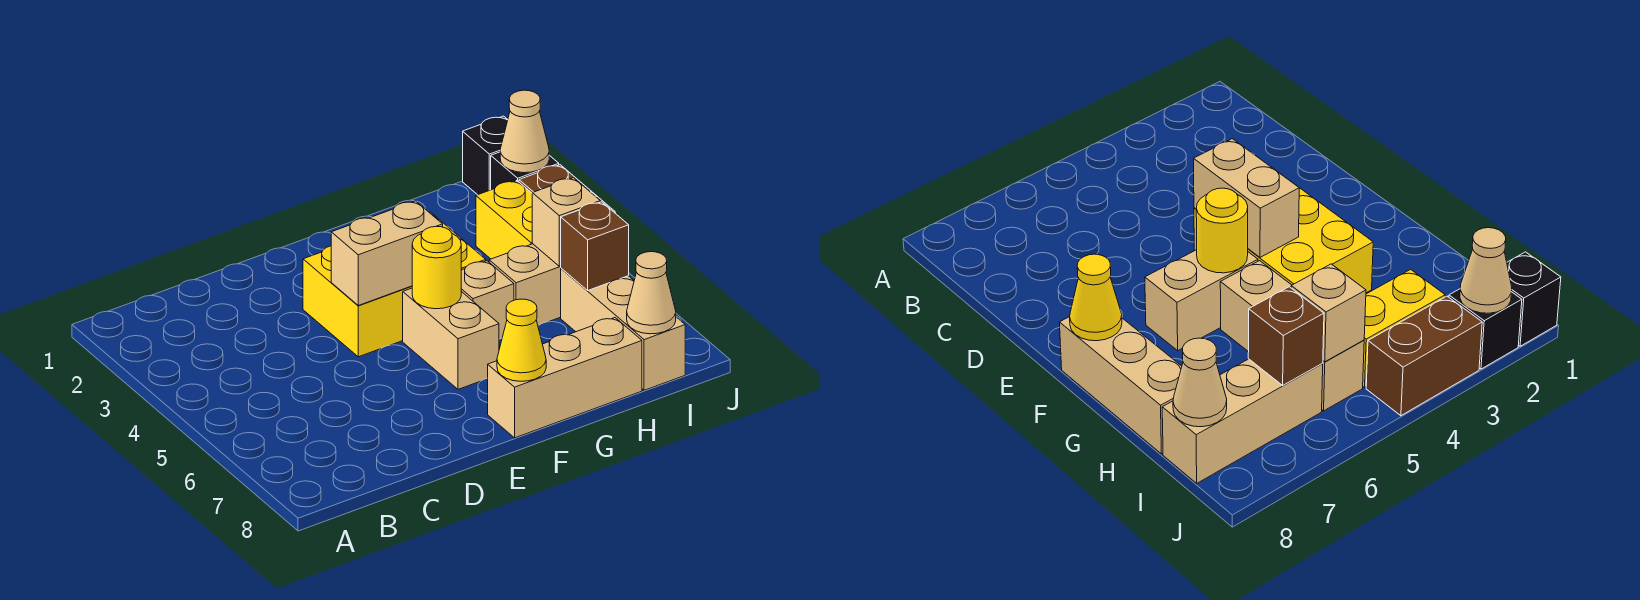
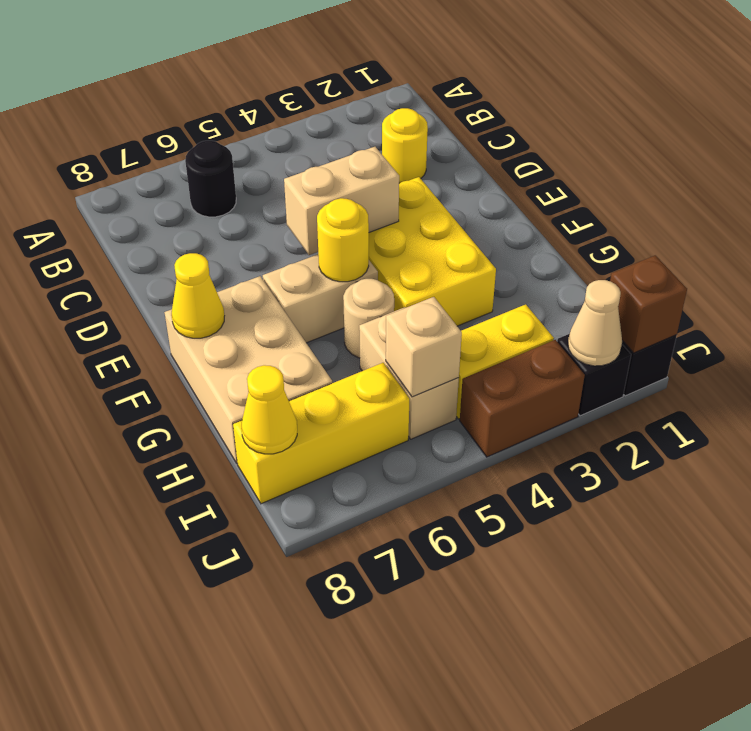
none -> black round brick B6 level 1
none -> yellow round brick C2 level 1
tan brick E4:F4 level 2 -> tan brick E4:E5 level 2
tan brick F8:H8 level 1 -> tan brick F7:H8 level 1
tan brick G5 level 1 -> tan round brick G5 level 1
tan brick I6:I8 level 1 -> yellow brick I6:I8 level 1
brown brick I6 level 2 -> brown brick J1 level 2
tan cone I8 level 2 -> yellow cone I8 level 2

